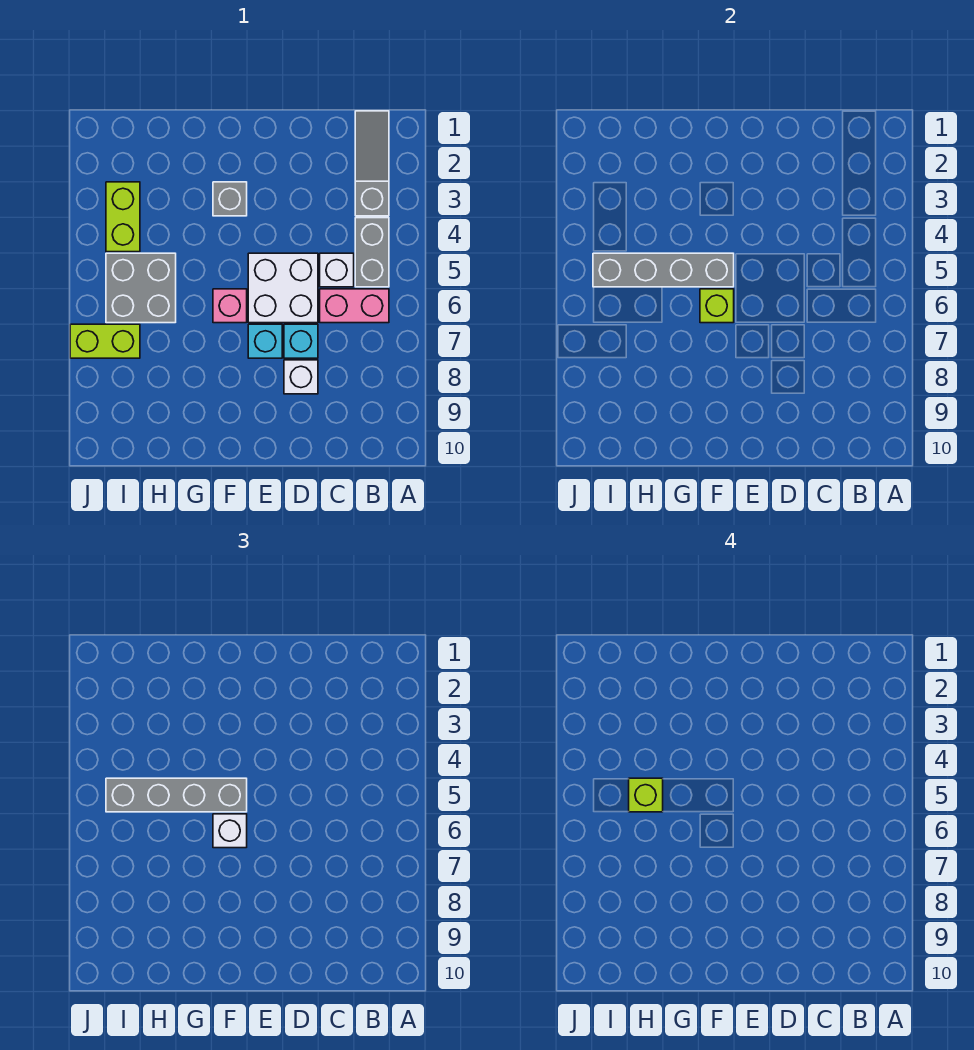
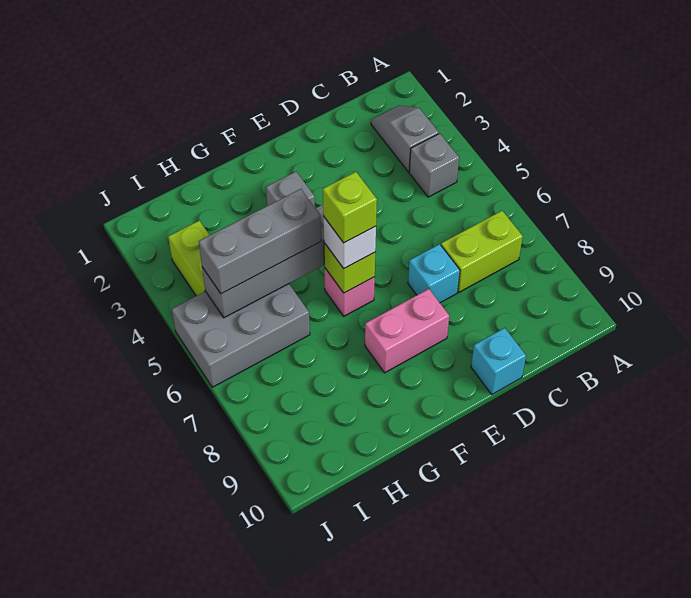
grey slope B1:B3 level 1 top 3 -> grey slope B2:B3 level 1 top 3
grey brick B4:B5 level 1 -> grey brick B4 level 1
pink brick B6:C6 level 1 -> pink brick E8:F8 level 1
white brick C5 level 1 -> none
white brick D5:E6 level 1 -> none
white brick D8 level 1 -> none
cyan brick E7 level 1 -> cyan brick D10 level 1
grey brick F5:I5 level 3 -> grey brick G5:I5 level 3
grey brick H5:I6 level 1 -> grey brick H5:J6 level 1
lime brick H5 level 4 -> lime brick F6 level 4
lime brick I7:J7 level 1 -> lime brick B7:C7 level 1

